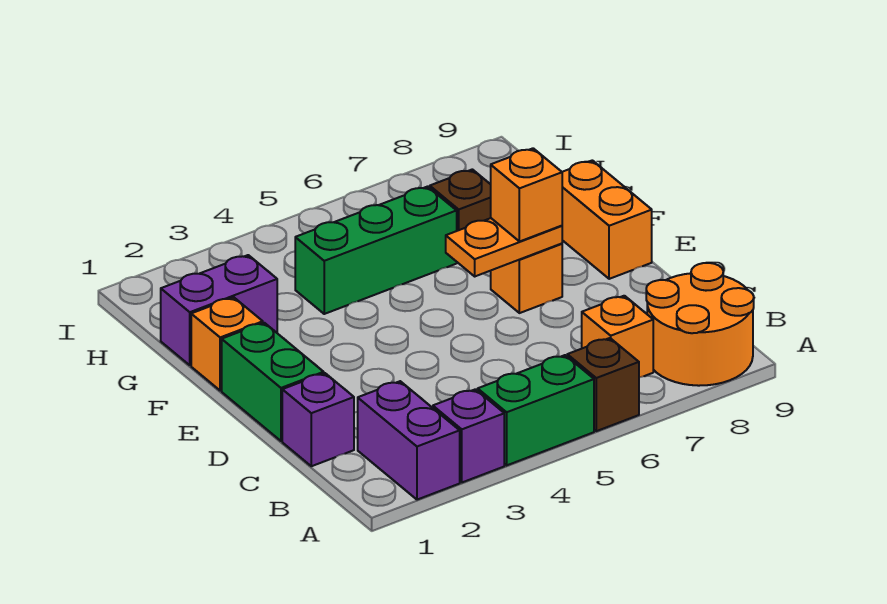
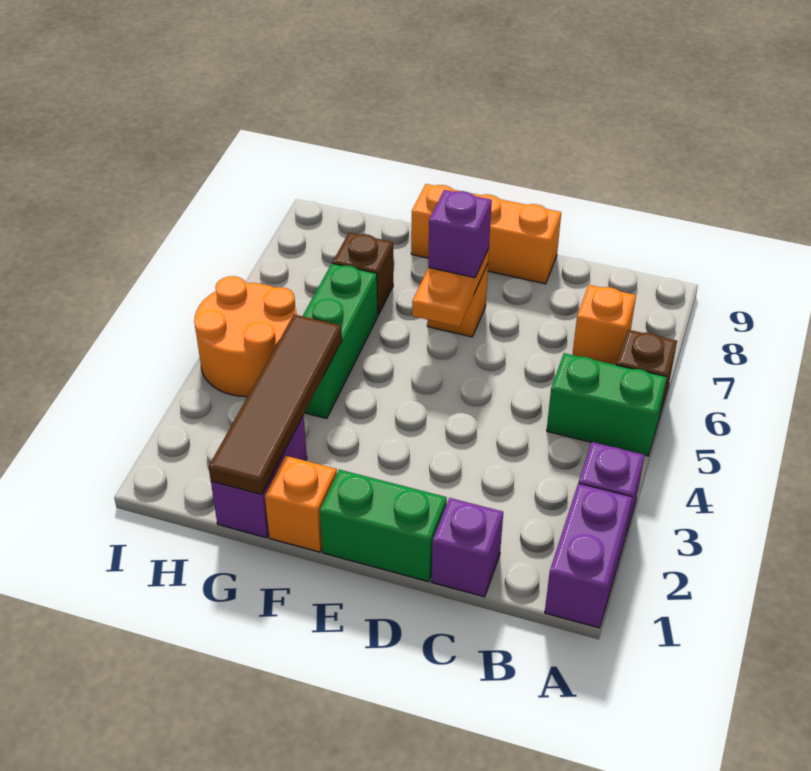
purple brick A2:B2 level 1 -> purple brick A1:A2 level 1
green brick A4:A5 level 1 -> green brick A5:B5 level 1
orange round brick A8:B9 level 1 -> orange round brick H4:I5 level 1
orange brick E7 level 3 -> purple brick E7 level 3
orange brick E9:F9 level 1 -> orange brick D9:F9 level 1
none -> brown tile G1:G4 level 2

